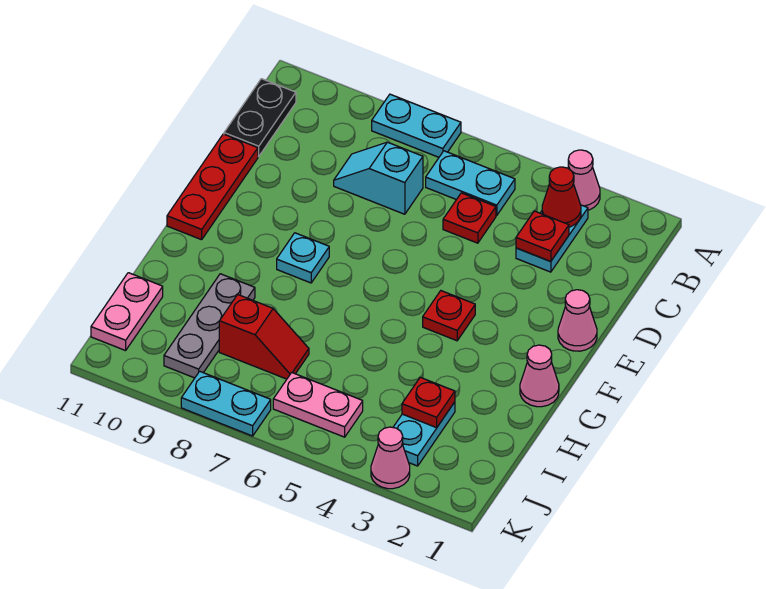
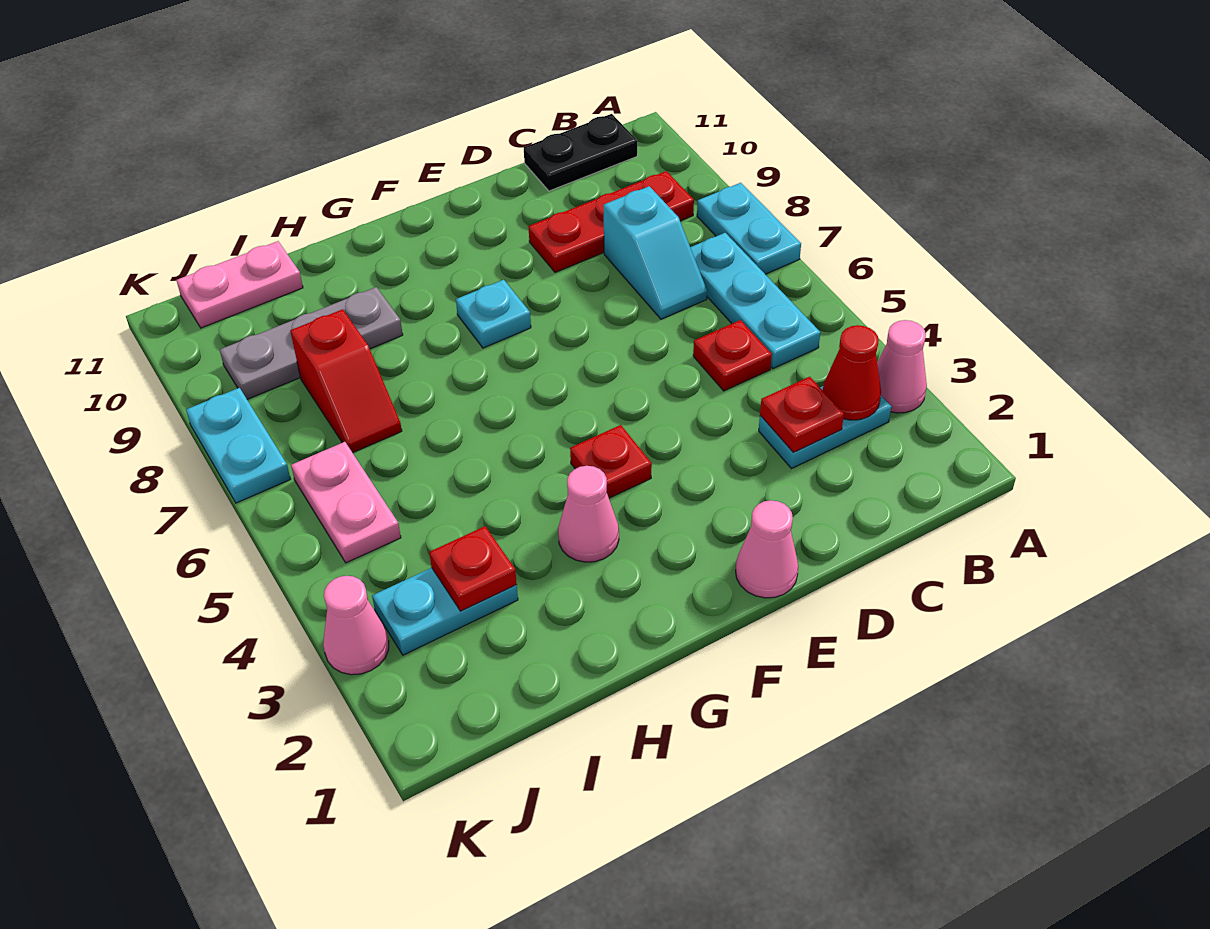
cyan plate B5:B6 level 1 -> cyan plate B5:B7 level 1
cyan slope C7:C8 level 1 top 7 -> cyan slope C7:C8 level 1 top 8
red plate D11:F11 level 1 -> red plate B9:D9 level 1
pink cone G1 level 1 -> pink cone G3 level 1

